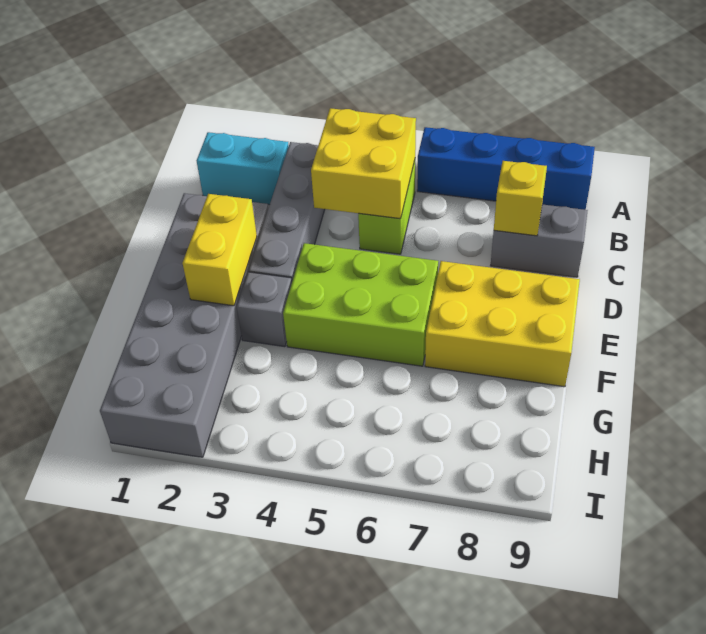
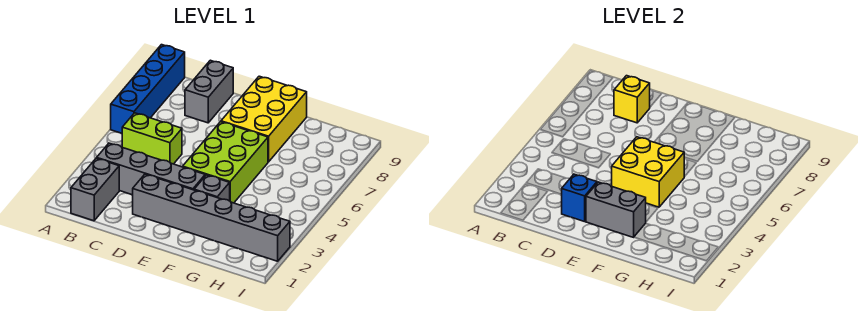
cyan brick B1:B2 level 1 -> grey brick B1:B2 level 1
yellow brick B4:C5 level 2 -> yellow brick E4:F5 level 2
grey brick D1:I2 level 1 -> grey brick D2:I2 level 1
none -> blue brick D2 level 2
yellow brick E2:F2 level 2 -> grey brick E2:F2 level 2

